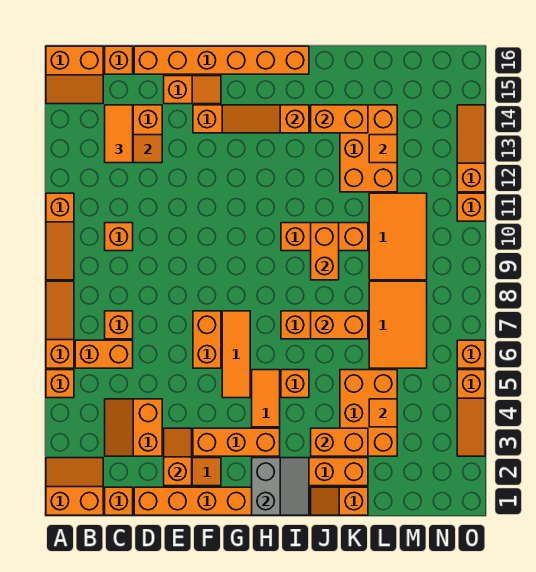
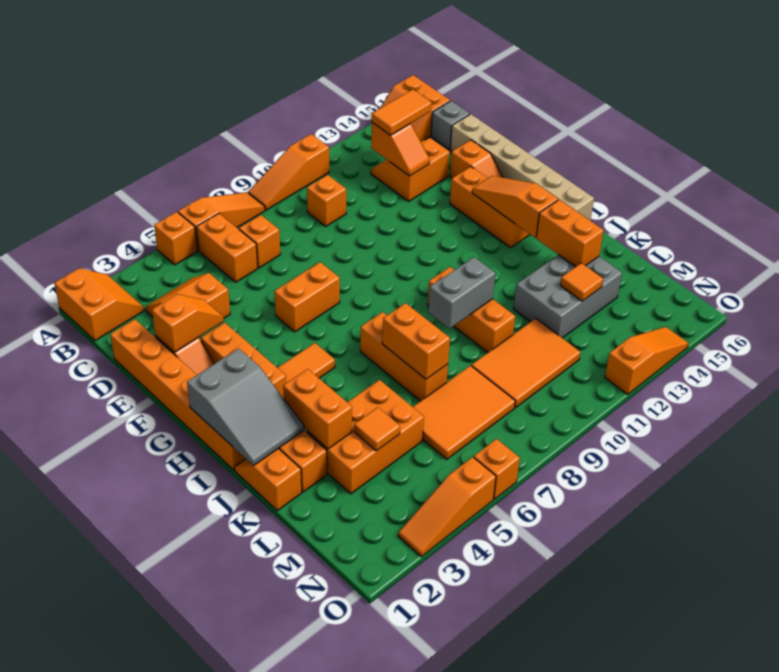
orange brick C1 level 1 -> none
orange brick C16 level 1 -> grey brick C16 level 1
orange brick D16:I16 level 1 -> tan brick D16:I16 level 1
orange tile G5:G7 level 1 -> none
grey slope H1:I2 level 2 top H -> grey slope H1:J2 level 2 top H
orange brick I5 level 1 -> none
orange brick J9:J10 level 2 -> grey brick J9:J10 level 2
orange brick K12:L14 level 1 -> grey brick K12:L14 level 1
orange brick O11 level 1 -> none

